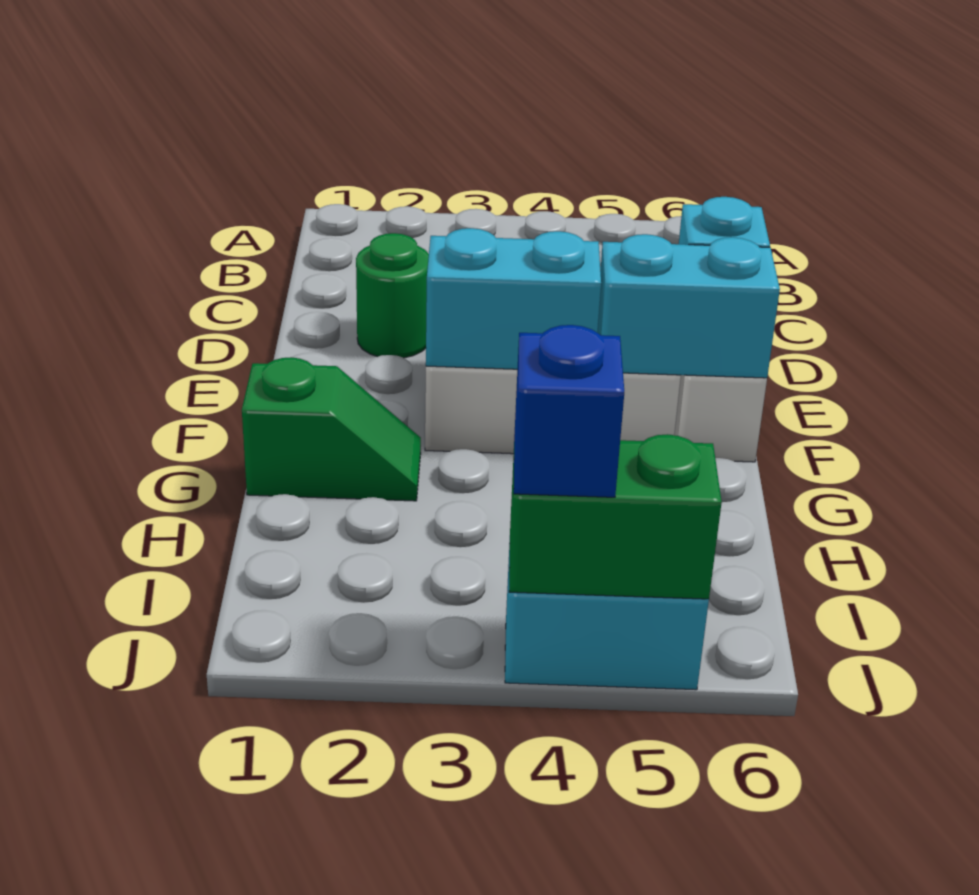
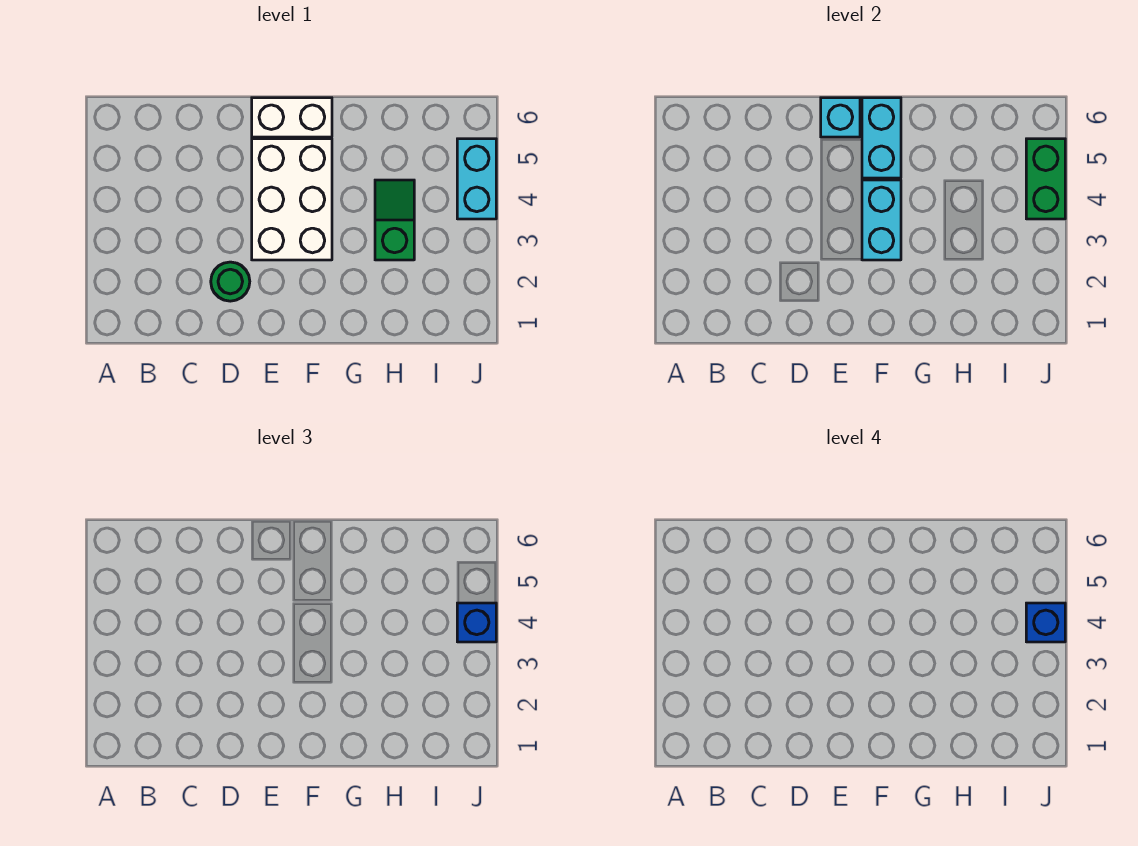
green slope G1:G2 level 1 top 1 -> green slope H3:H4 level 1 top 3
none -> blue brick J4 level 4

